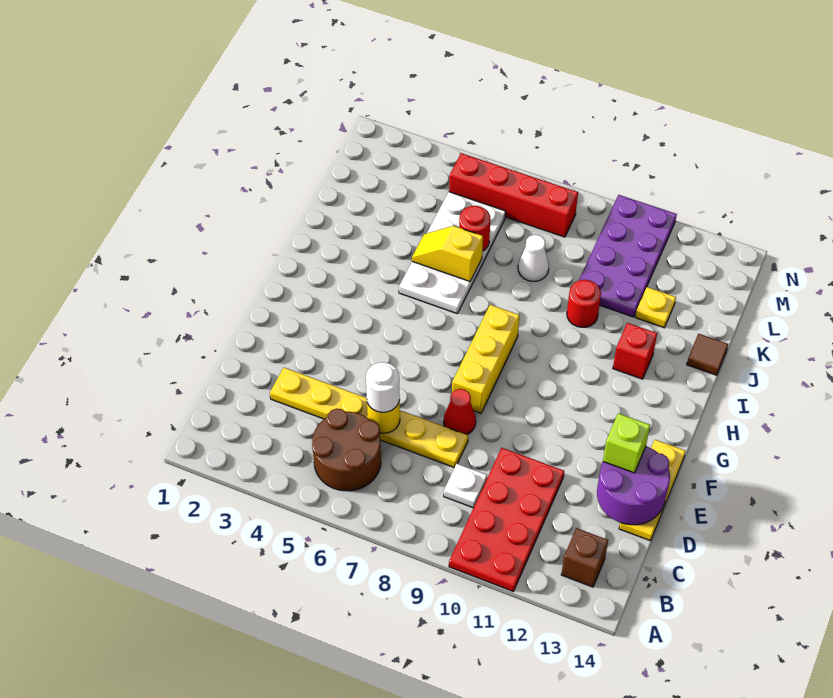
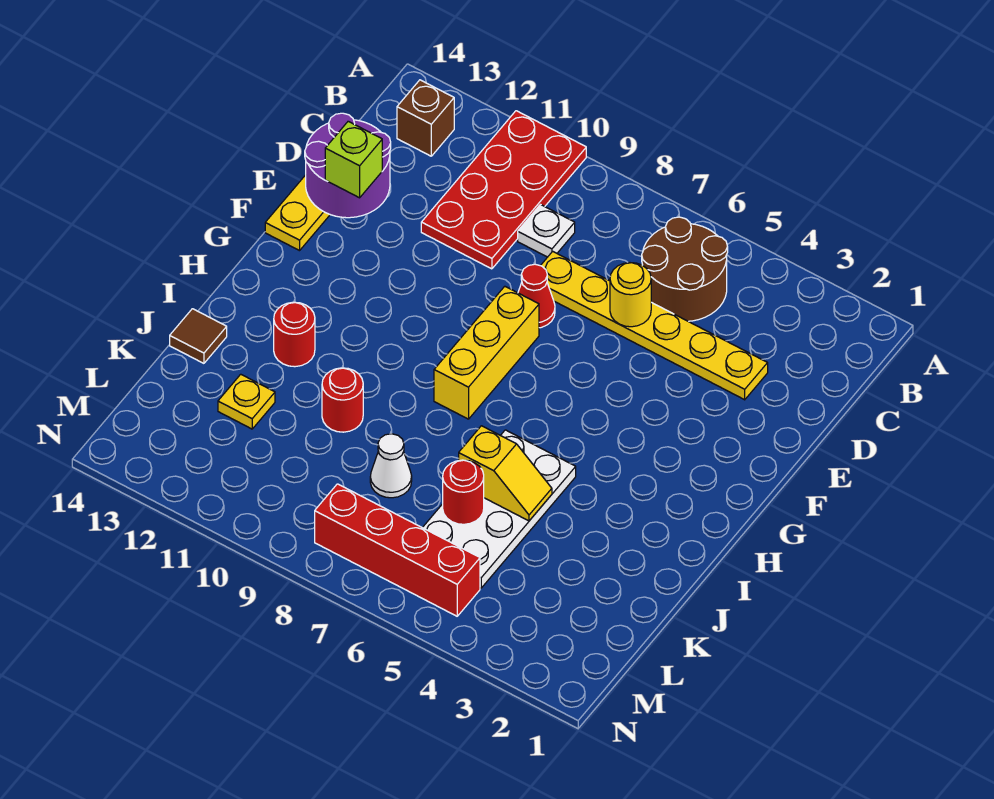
white round brick D6 level 3 -> none
red brick I12 level 1 -> red round brick I12 level 1
purple plate K10:N11 level 1 -> none

